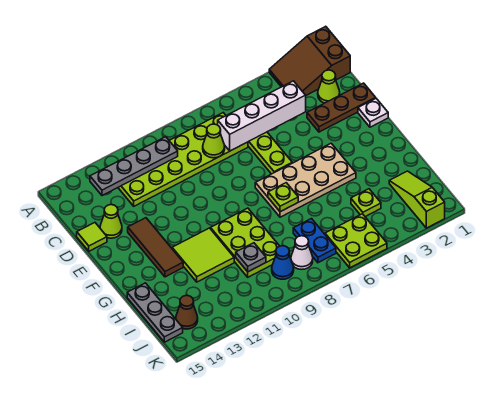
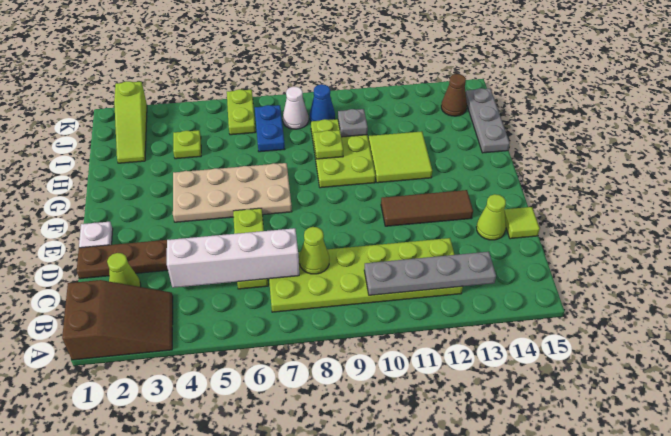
brown tile E13:G13 level 1 -> brown tile E11:E13 level 1
lime plate G7 level 2 -> lime plate H9 level 2
lime plate J5:K6 level 1 -> lime plate J6:K6 level 1

